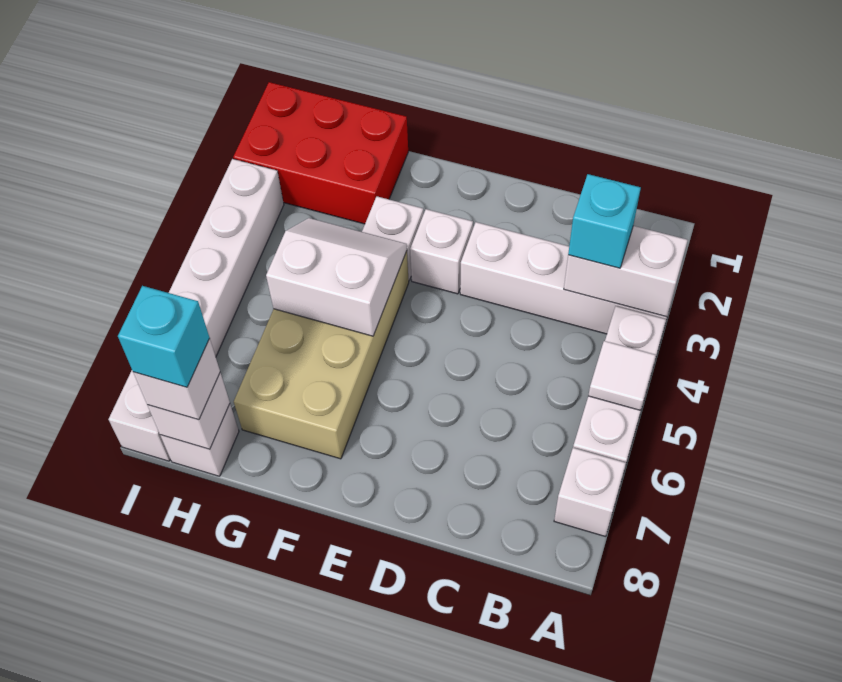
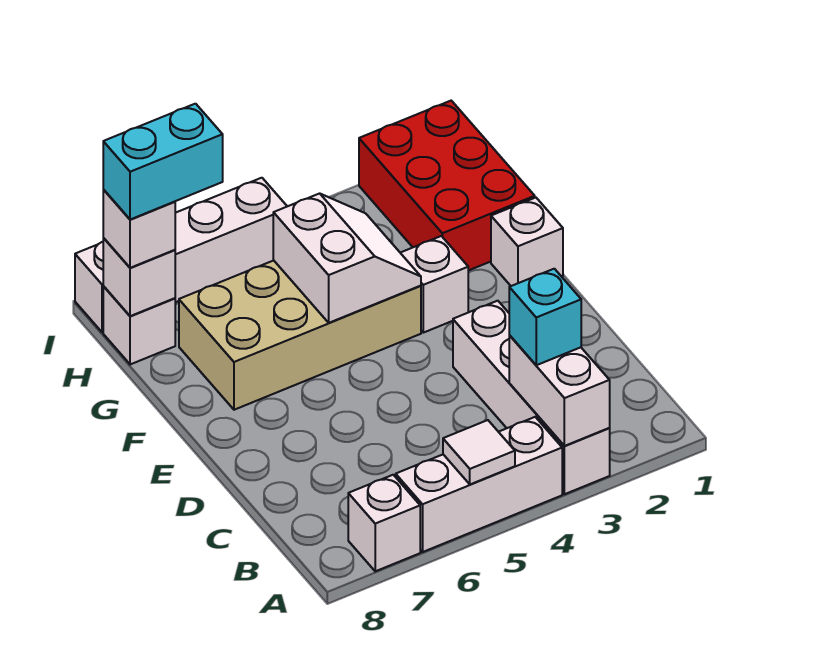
white brick E3 level 1 -> white brick F1 level 1
cyan brick H8 level 4 -> cyan brick H7:H8 level 4
white brick I3:I8 level 1 -> white brick I5:I8 level 1

